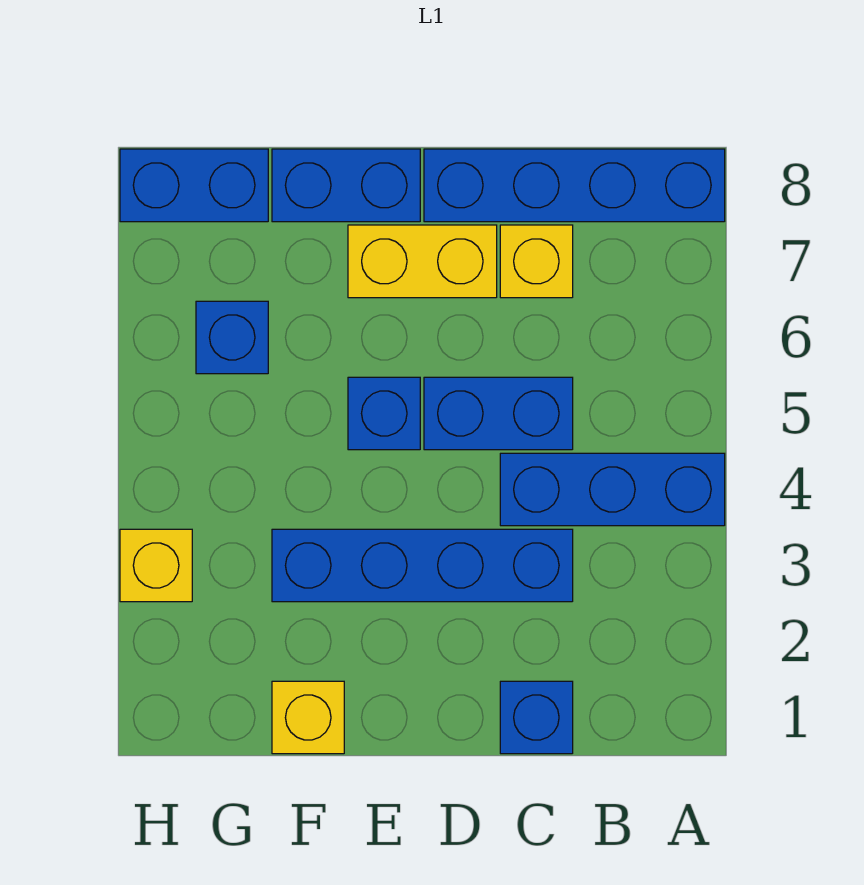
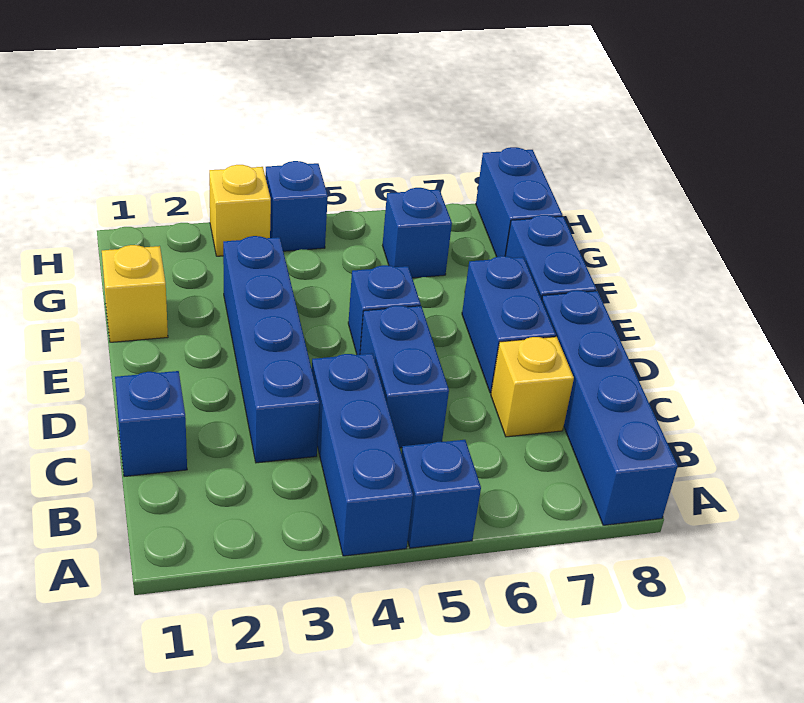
none -> blue brick A5 level 1
yellow brick D7:E7 level 1 -> blue brick D7:E7 level 1
none -> blue brick H4 level 1

